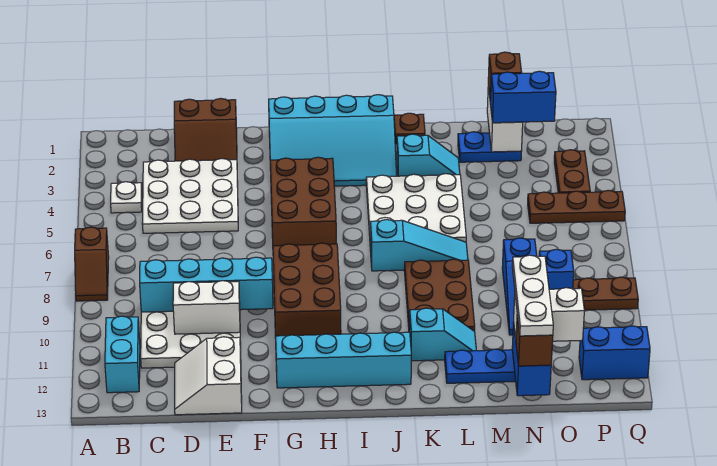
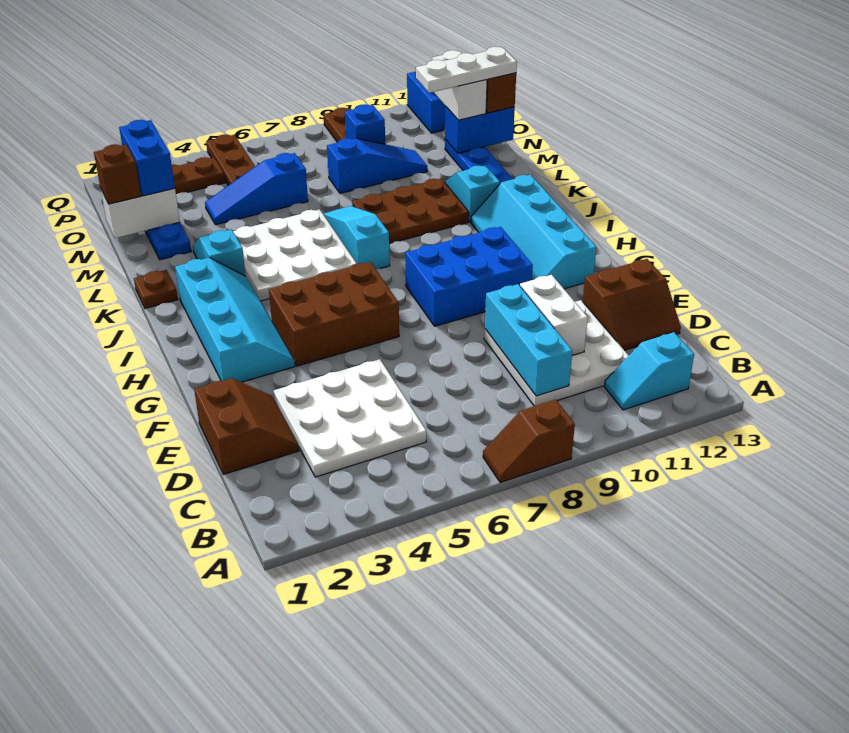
brown slope A7:A8 level 1 top 7 -> brown slope A7:A8 level 1 top 8
white plate B4 level 1 -> none
cyan brick B11:B12 level 1 -> cyan slope B11:B12 level 1 top 12
cyan brick C9:F9 level 2 -> cyan brick C9:E9 level 2
white slope D12:E13 level 1 top E -> brown slope D12:E13 level 1 top E
cyan slope G1:J3 level 1 top 1 -> cyan slope G2:J3 level 1 top 2
brown brick G8:H10 level 1 -> blue brick G8:H10 level 1
none -> blue slope N4:N6 level 1 top 6

